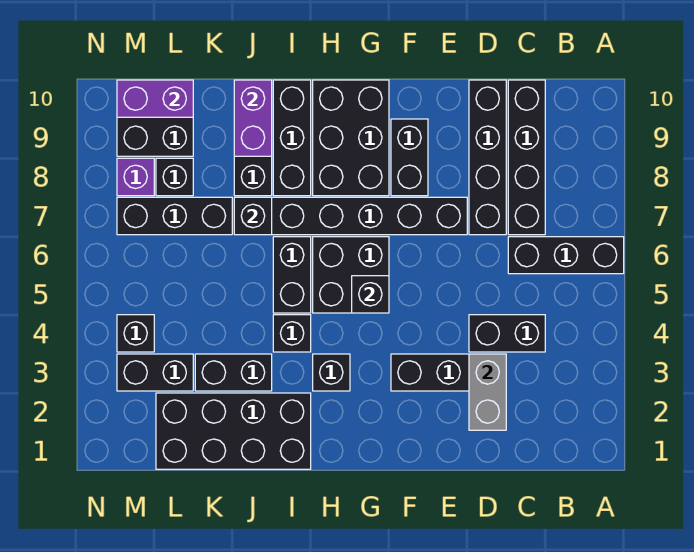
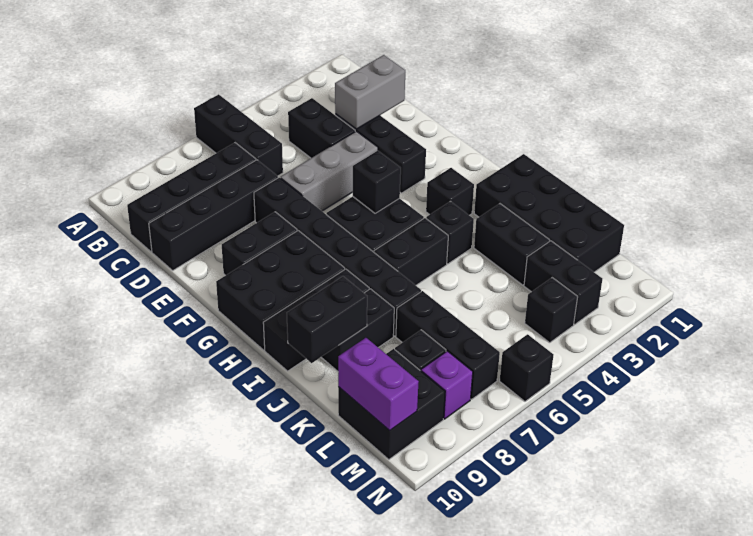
none -> grey brick E4:E6 level 1
black brick J7 level 2 -> black brick N6 level 1
purple brick J9:J10 level 2 -> black brick J9:J10 level 2

